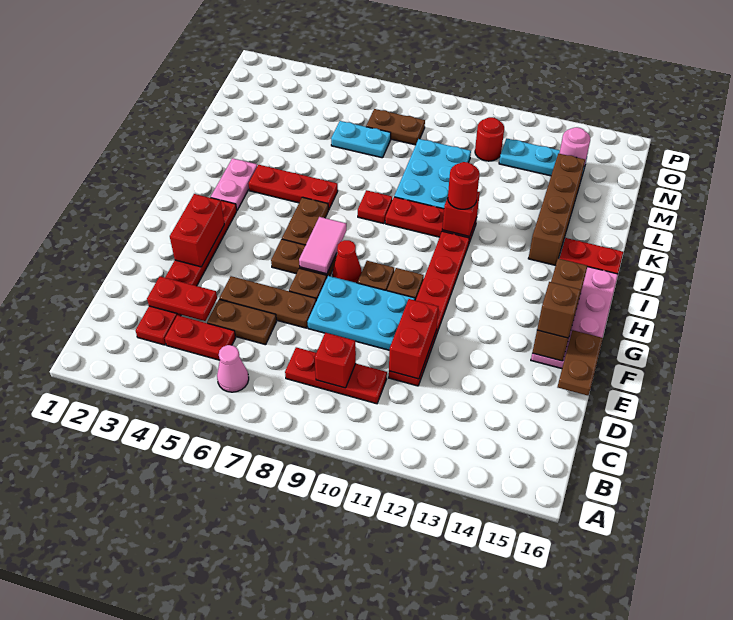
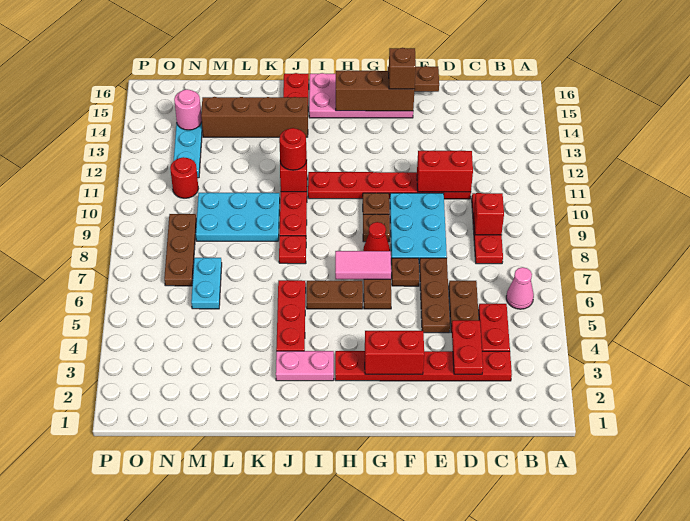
brown plate N7:N8 level 1 -> brown plate N7:N9 level 1

